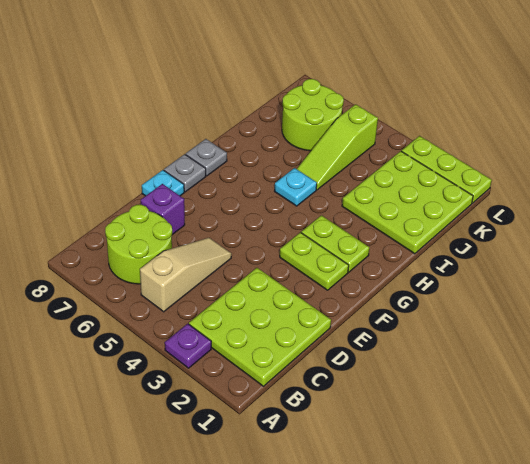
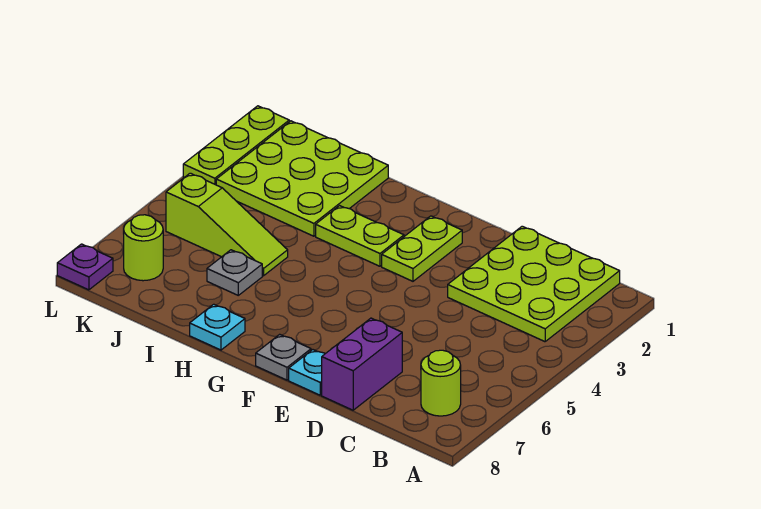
purple plate A3 level 1 -> purple plate L8 level 1
tan slope B5:D5 level 1 top B -> none
lime round brick B6:C7 level 1 -> lime round brick B7 level 1
purple brick D7 level 1 -> purple brick D7:D8 level 1
lime plate G2:G3 level 1 -> lime plate G3:H3 level 1
grey plate G8 level 1 -> grey plate I6 level 1
cyan plate H5 level 1 -> cyan plate H8 level 1
lime round brick J6:K7 level 1 -> lime round brick K7 level 1

